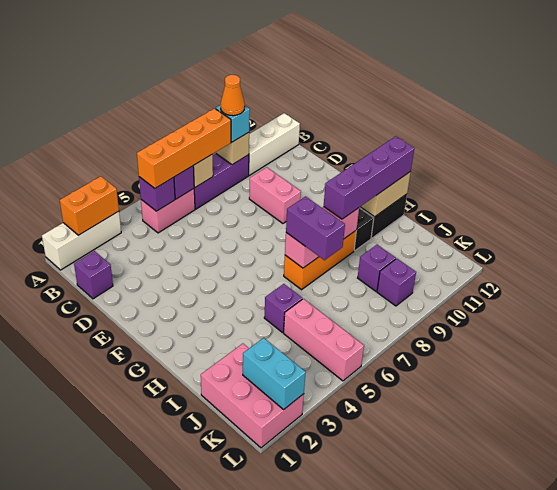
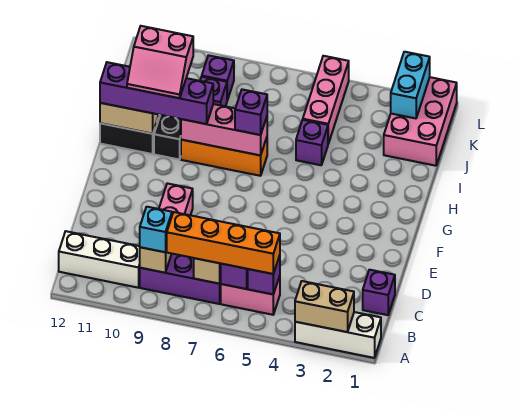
orange brick A2:A3 level 2 -> tan brick A2:A3 level 2
orange cone B9 level 4 -> none
purple brick H7:I7 level 3 -> purple brick H7 level 3
none -> pink slope H10:I11 level 4 top I

